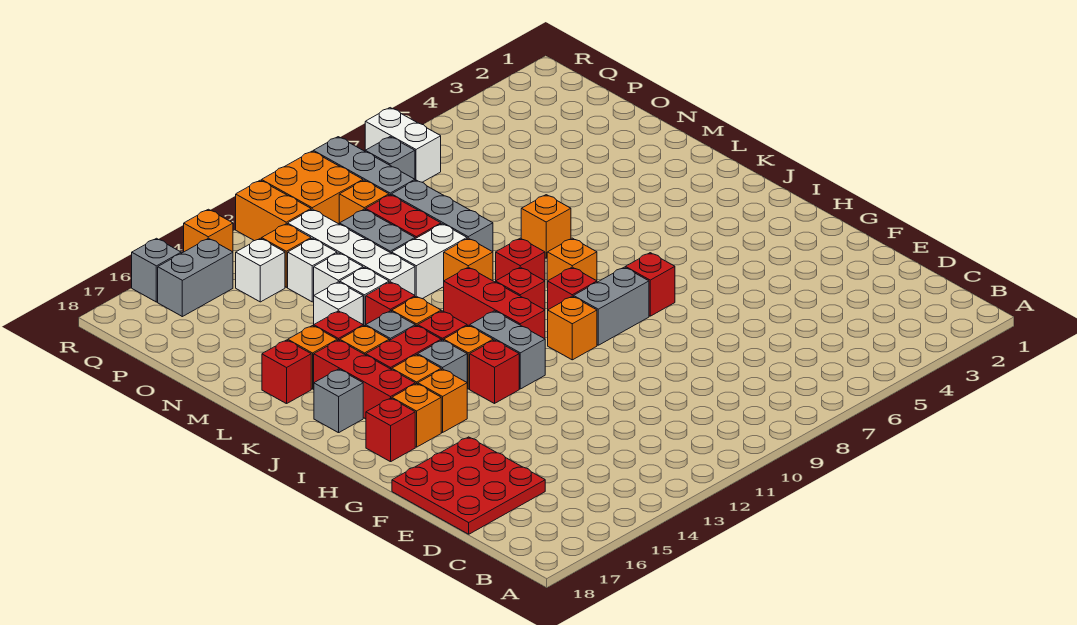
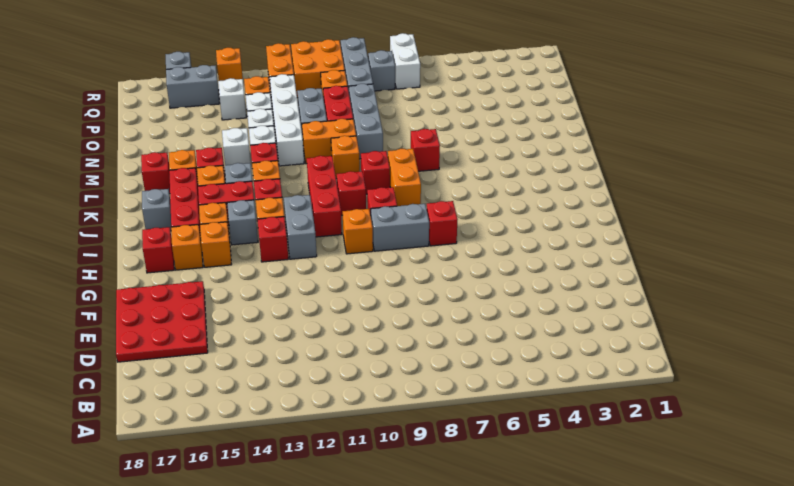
orange brick J8 level 1 -> orange brick J8:K8 level 1
orange brick L7 level 1 -> red brick L7 level 1
white brick M10:M11 level 1 -> orange brick M10:M11 level 1

